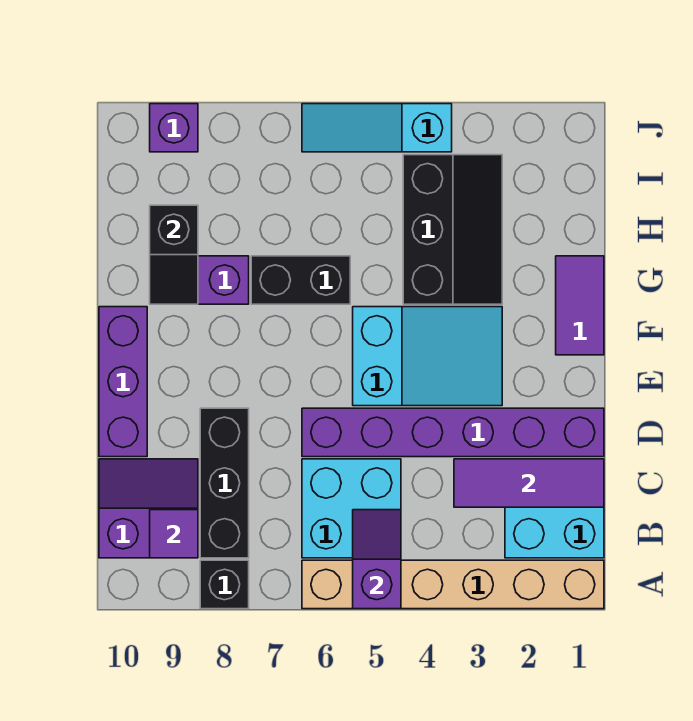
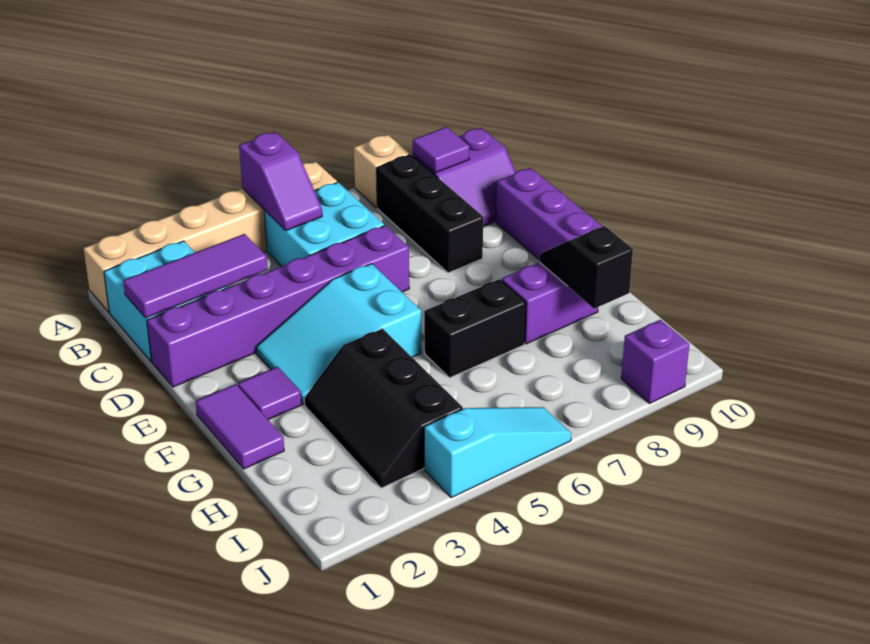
black brick A8 level 1 -> tan brick A8 level 1
none -> purple tile F2 level 1

